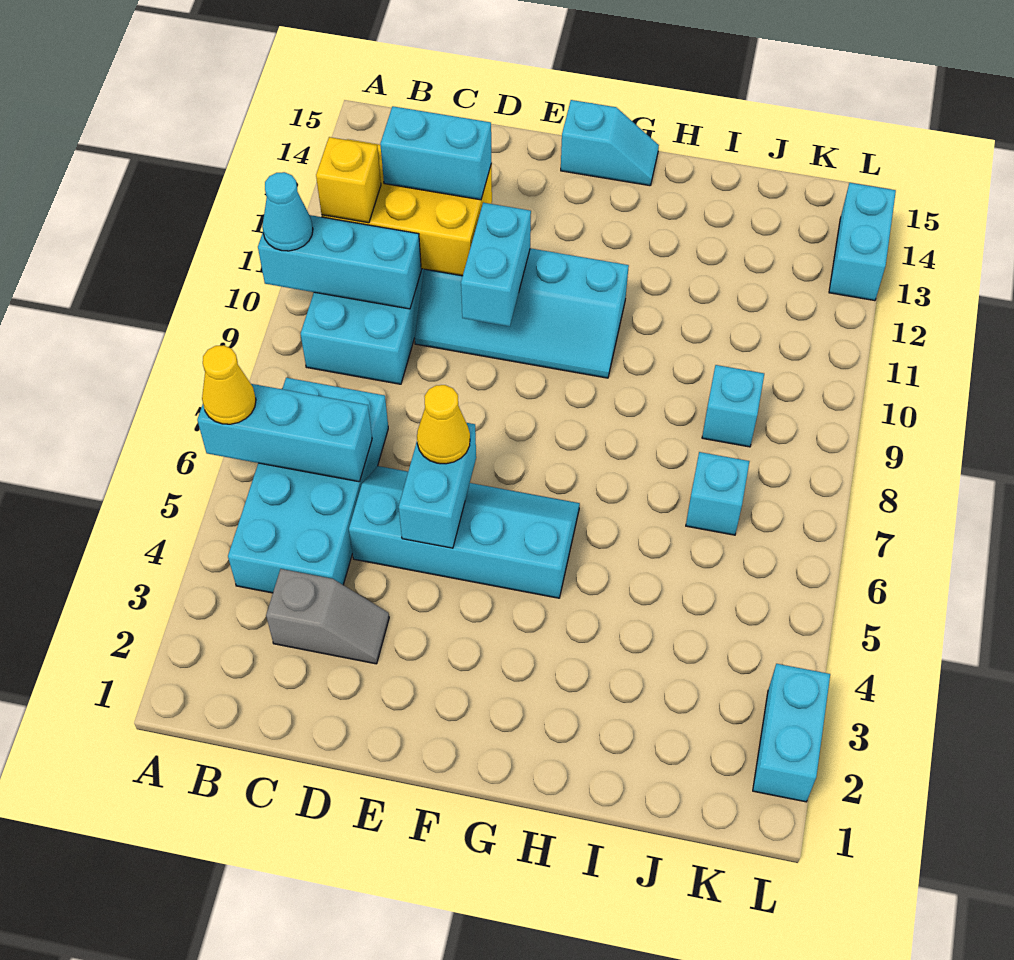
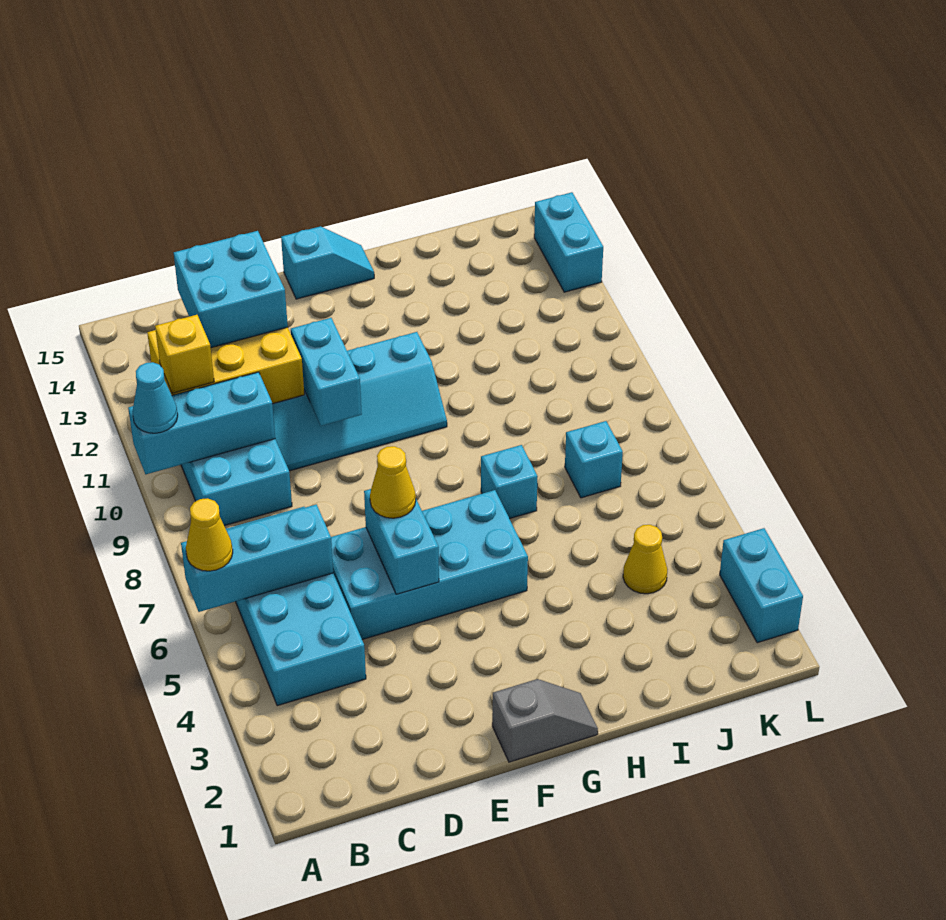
grey slope C3:D3 level 1 top C -> grey slope F1:G1 level 1 top F
cyan brick C12:D12 level 3 -> cyan brick C12:D13 level 3
cyan slope D5:G6 level 1 top 5 -> cyan brick D5:G6 level 1
none -> yellow cone J4 level 1
cyan brick J9 level 1 -> cyan brick H7 level 1

